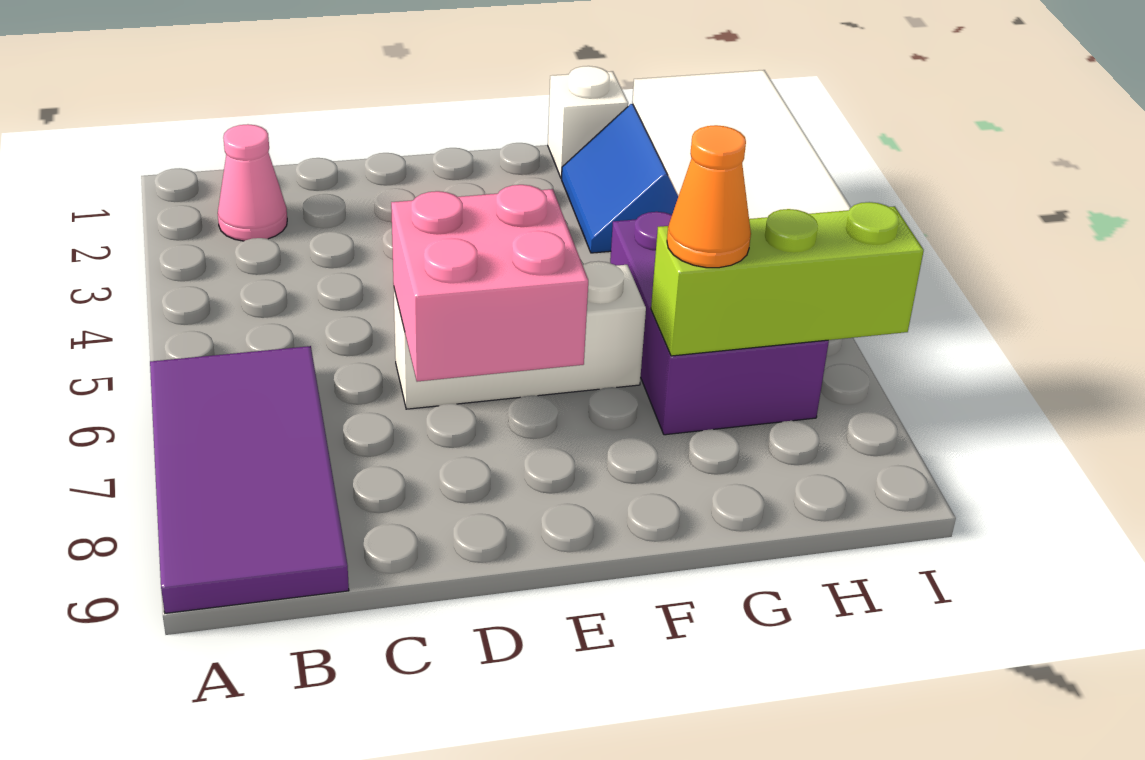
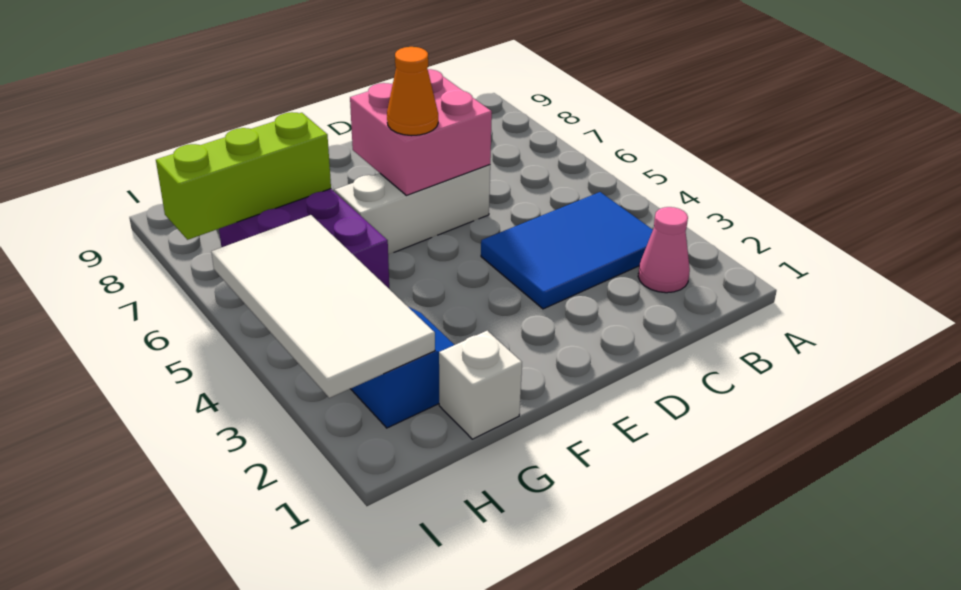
purple tile A6:B9 level 1 -> none
none -> blue tile B3:D4 level 1
orange cone G7 level 3 -> orange cone E6 level 3

